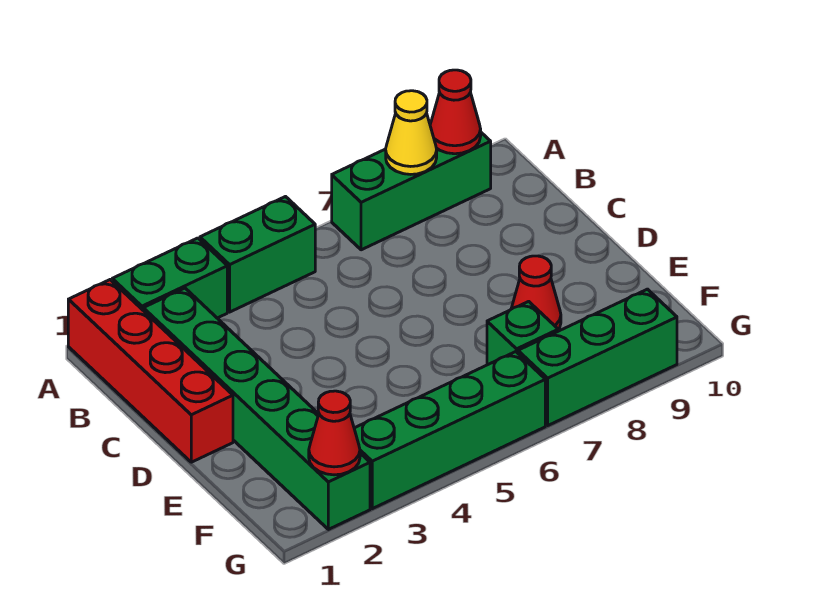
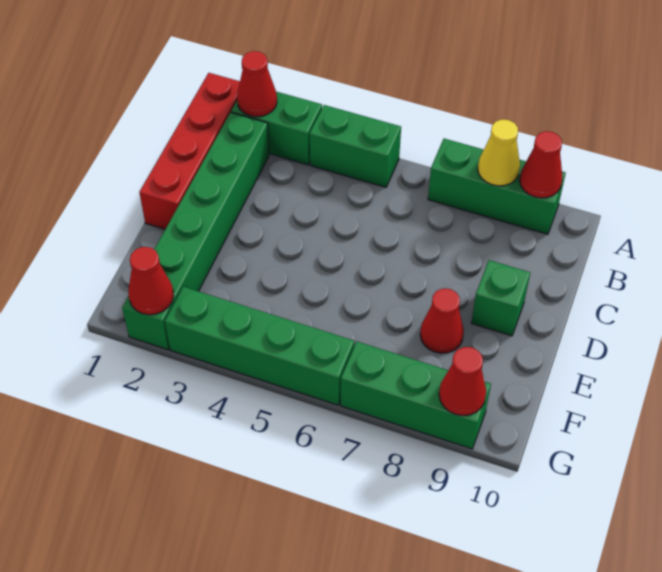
none -> red cone A2 level 2
green brick F7 level 1 -> green brick D9 level 1
none -> red cone G9 level 2

